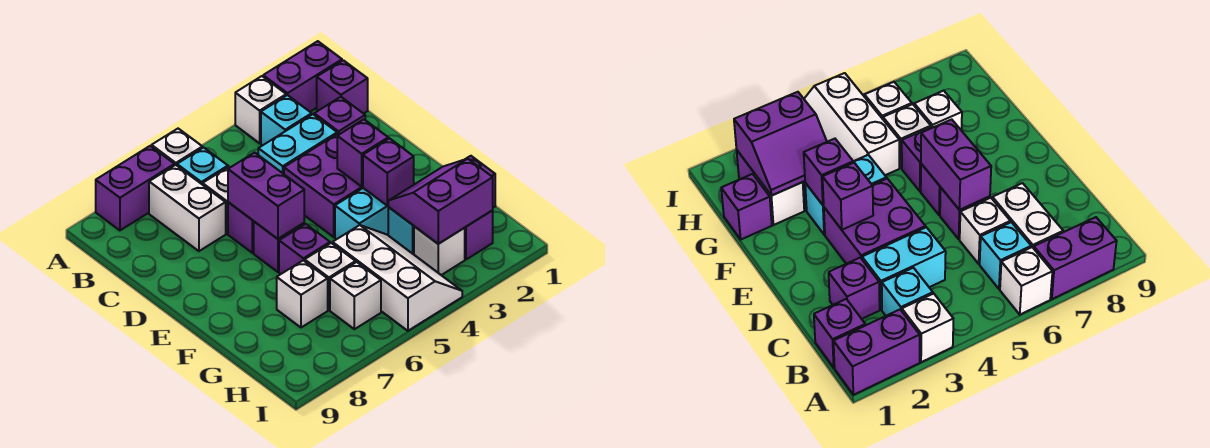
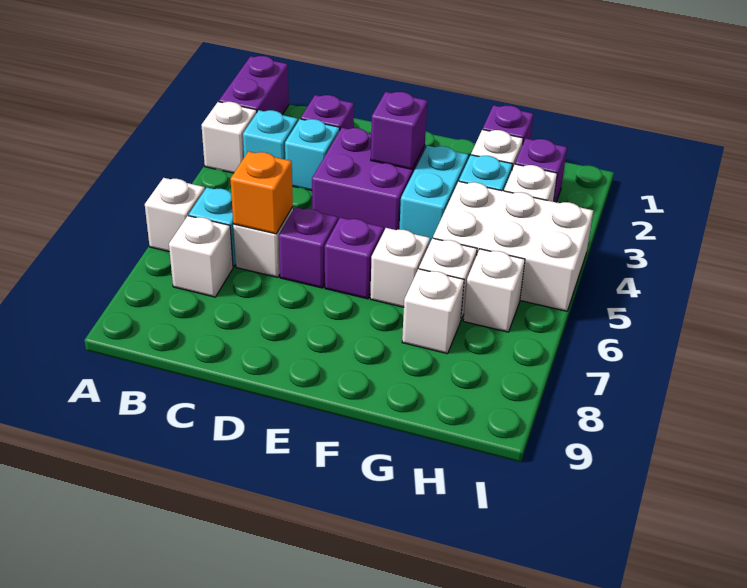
purple brick A7:A8 level 1 -> none
purple brick B1 level 1 -> none
white brick B7:C7 level 1 -> white brick B7 level 1
cyan brick C3:C4 level 1 -> cyan brick C3 level 1
none -> orange brick C6 level 2
purple brick D6:E6 level 2 -> none
purple brick F3 level 2 -> none
purple brick F6 level 1 -> white brick F6 level 1
purple slope G2:H3 level 2 top H -> none
white slope G4:I5 level 1 top 5 -> white brick G4:I5 level 1

